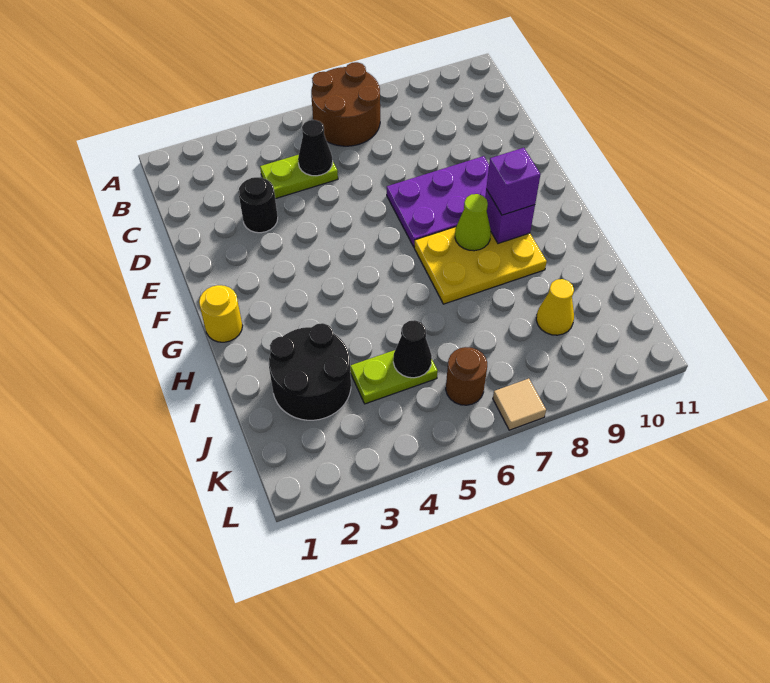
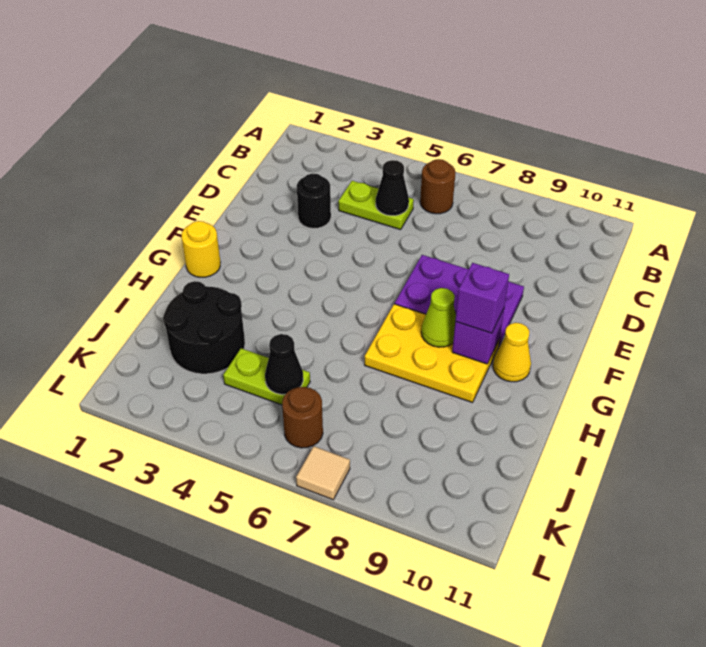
brown round brick A6:B7 level 1 -> brown round brick B6 level 1
yellow cone J9 level 1 -> yellow cone G10 level 1

